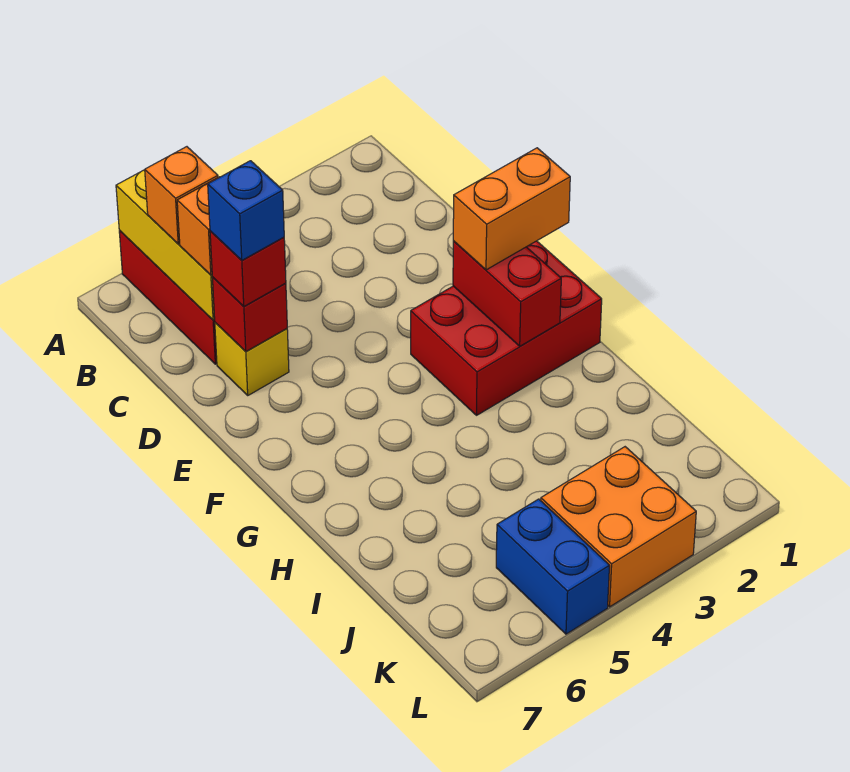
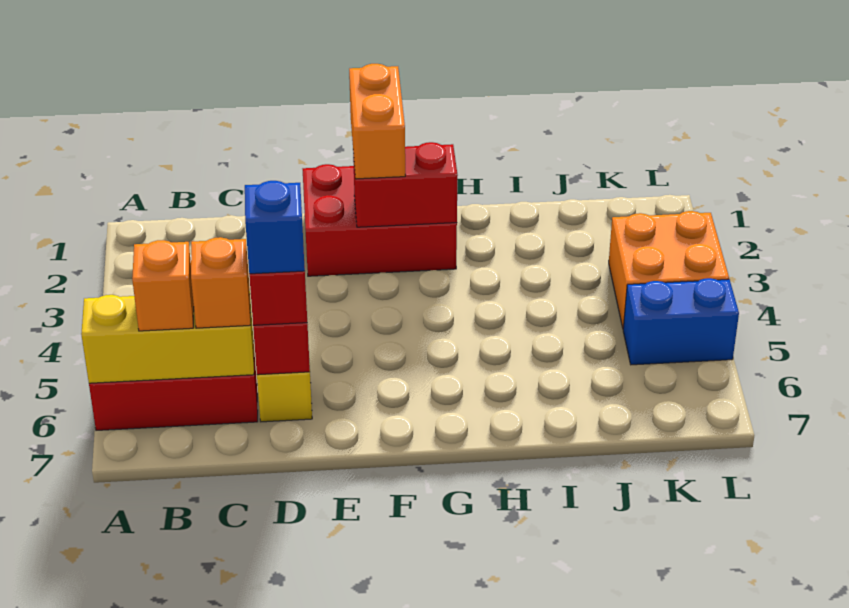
red brick F1:G3 level 1 -> red brick E1:G2 level 1

